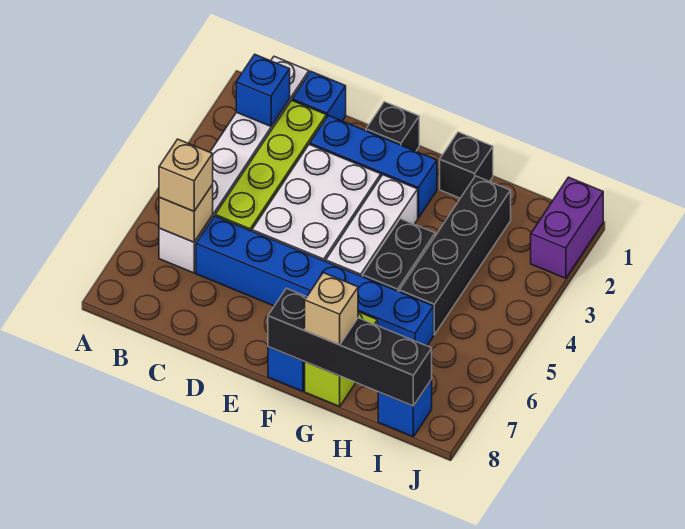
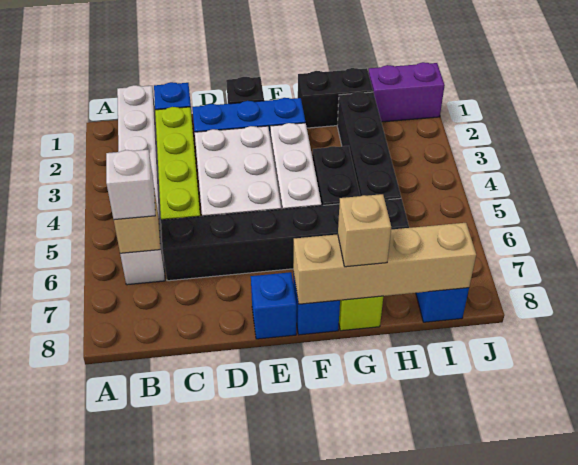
blue brick B2 level 2 -> blue brick E8 level 1
tan brick B6 level 3 -> white brick B6 level 3
blue brick C6:H6 level 1 -> black brick C6:H6 level 1
black brick F8:I8 level 2 -> tan brick F8:I8 level 2
black brick G1 level 1 -> black brick G1:H1 level 1
purple brick J1:J2 level 1 -> purple brick I1:J1 level 1

